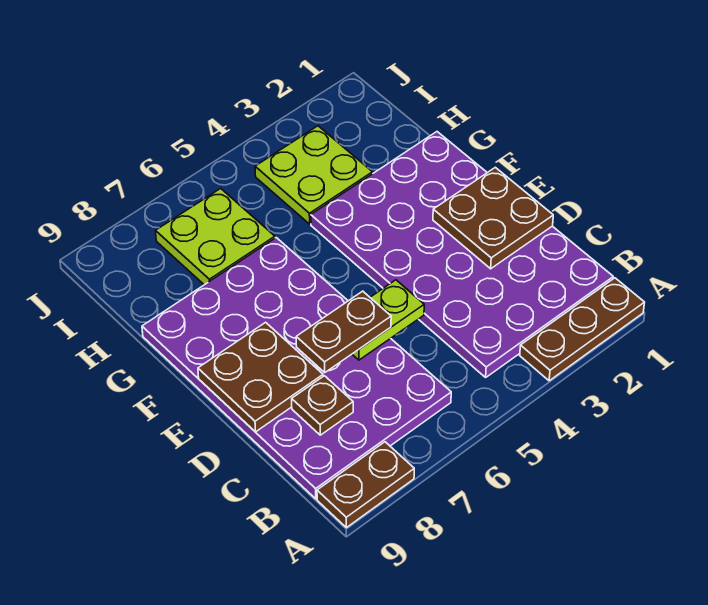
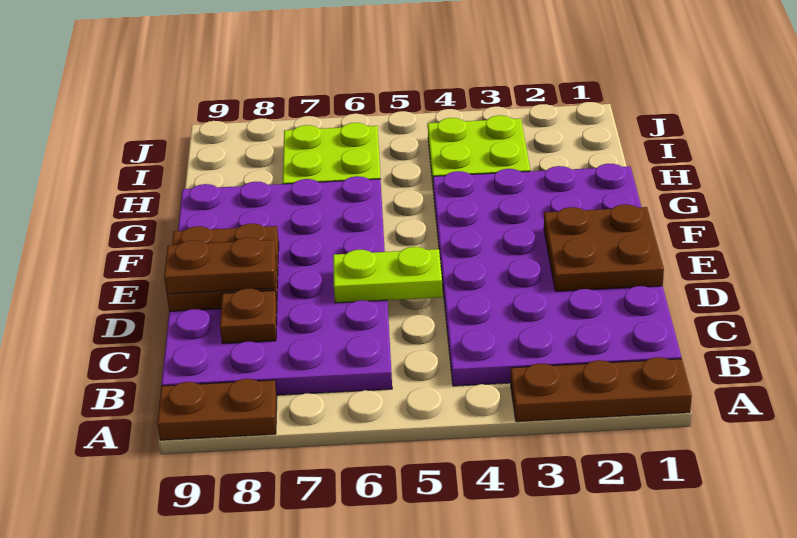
brown plate D6:D7 level 3 -> brown plate D8:D9 level 3

